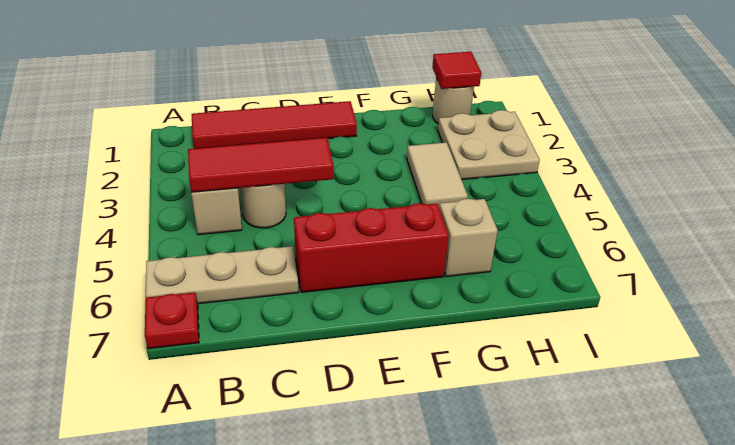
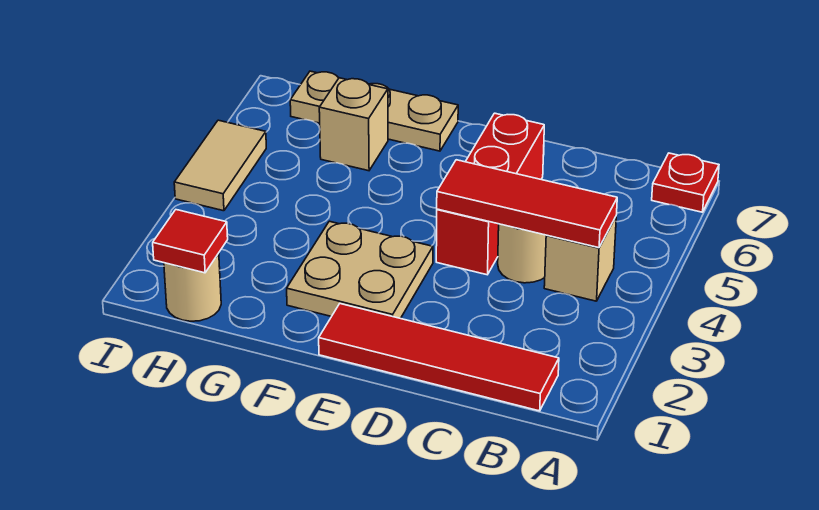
tan plate A6:C6 level 1 -> tan plate F7:H7 level 1
red brick D6:F6 level 1 -> red brick D4:D6 level 1
tan tile G3:G4 level 1 -> tan tile I4:I5 level 1
tan plate H2:I3 level 1 -> tan plate E2:F3 level 1

